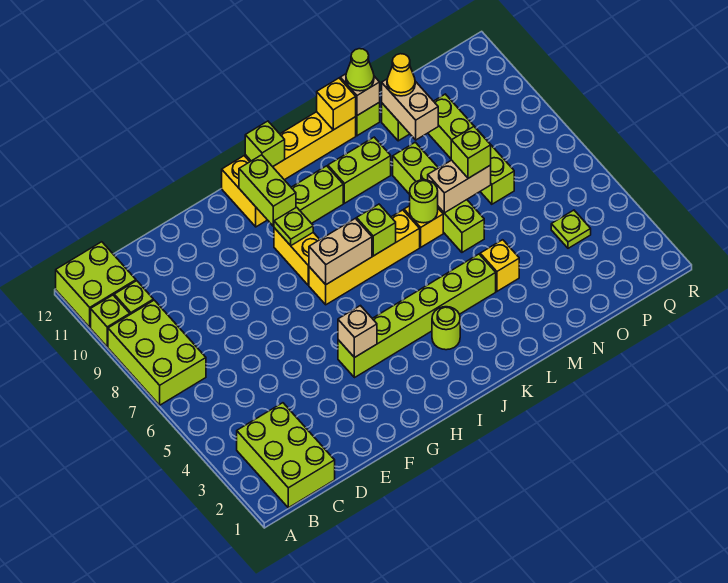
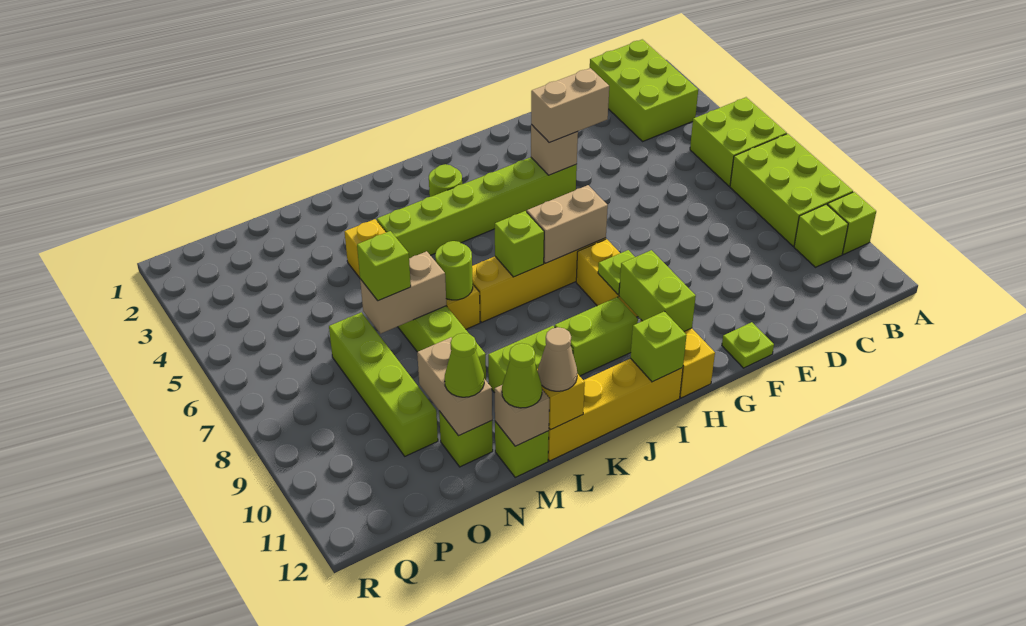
lime brick A11:B12 level 1 -> lime brick A5:B6 level 1
none -> tan brick F4:G4 level 3
none -> tan cone L12 level 3
yellow cone N11 level 3 -> lime cone N11 level 3
lime plate P4 level 1 -> lime plate F12 level 1

